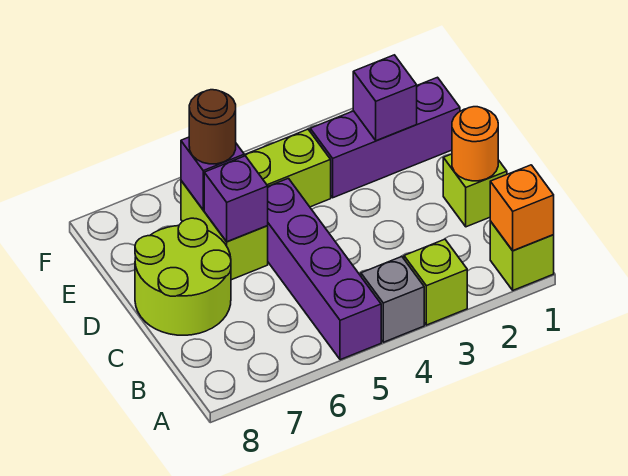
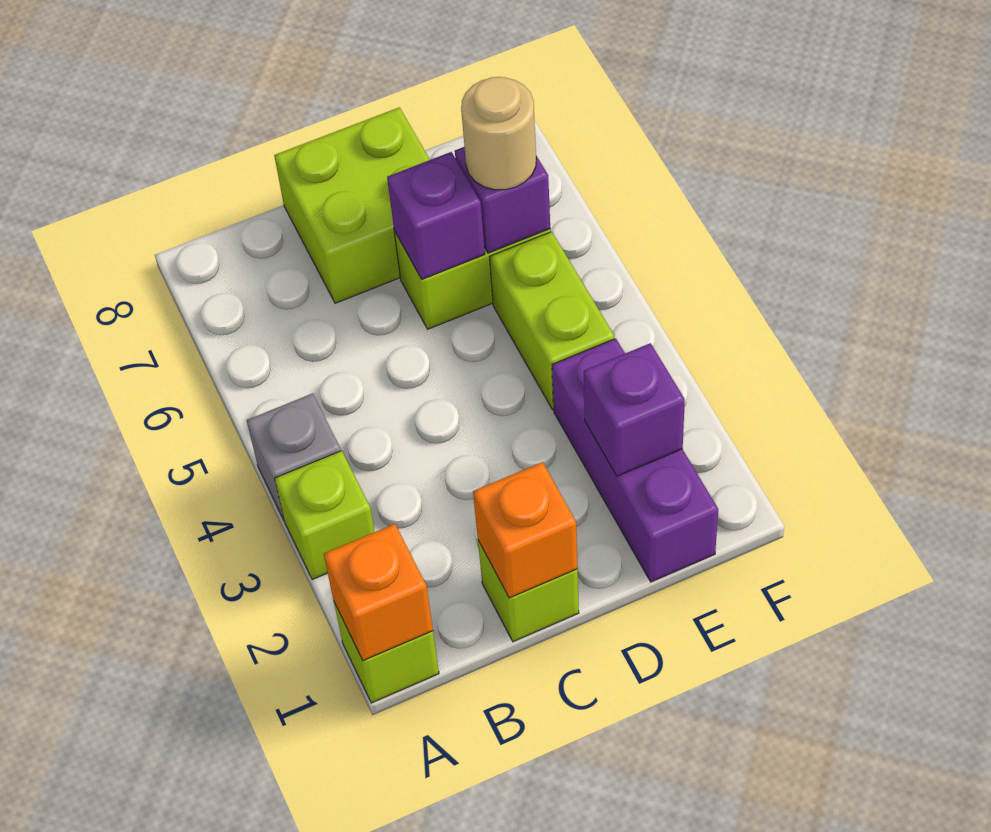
purple brick A5:D5 level 1 -> none
orange round brick C1 level 2 -> orange brick C1 level 2
lime round brick C7:D8 level 1 -> lime brick C7:D8 level 1
brown round brick E6 level 3 -> tan round brick E6 level 3

